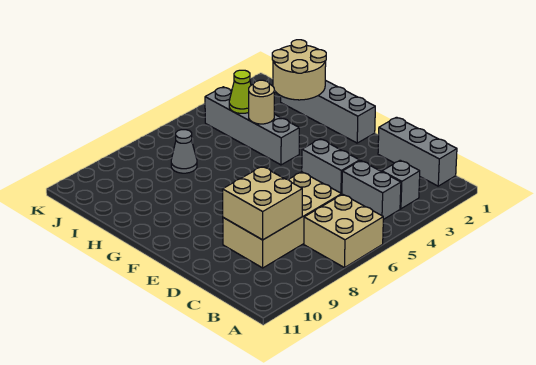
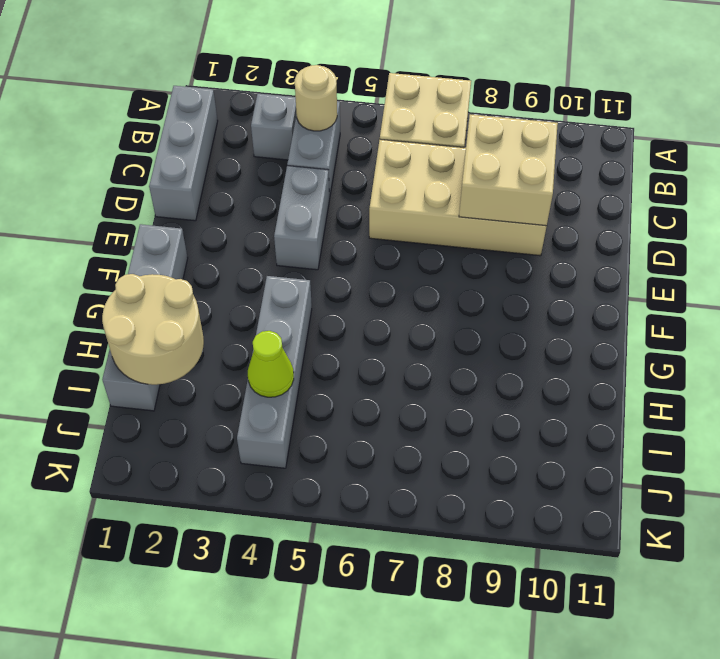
tan round brick H4 level 2 -> tan round brick B4 level 2
grey cone I7 level 1 -> none

